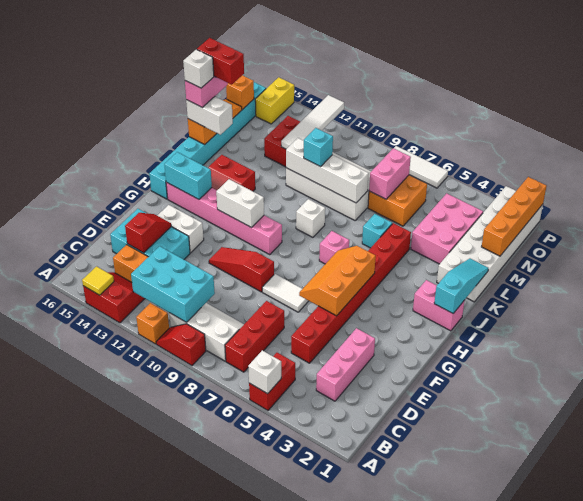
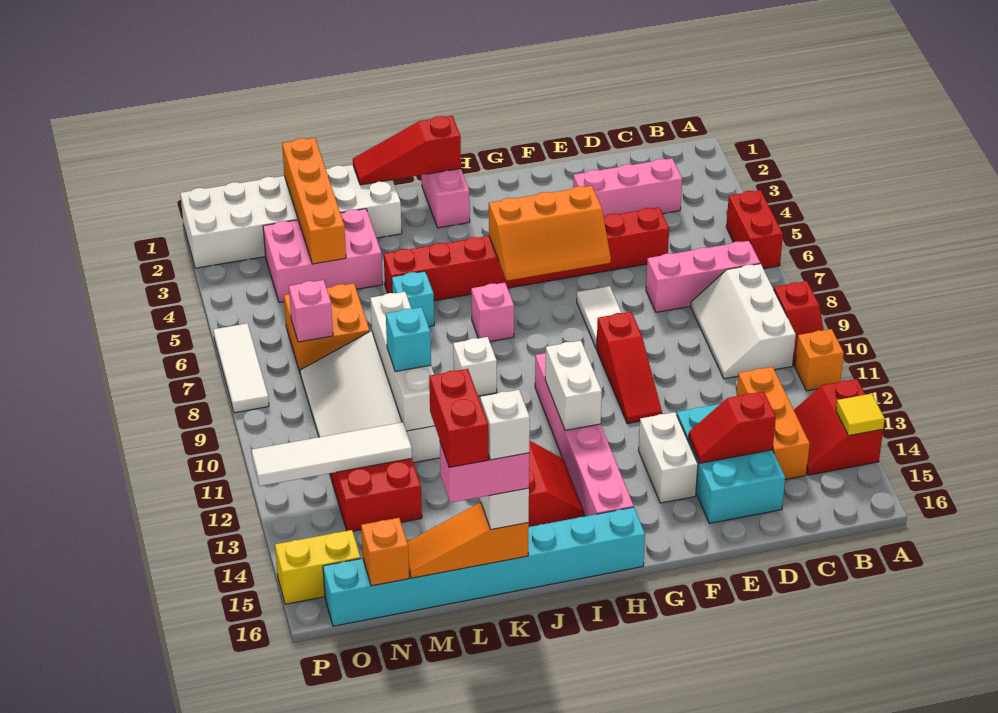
red brick A5:B5 level 1 -> red brick A5:A6 level 1
white brick A5 level 2 -> none
red brick B7:D7 level 1 -> pink brick B7:D7 level 1
cyan brick B10:C12 level 2 -> none
cyan brick H14:H15 level 2 -> none
cyan slope I1:K1 level 2 top I -> red slope I1:K1 level 2 top I
orange brick M1:P1 level 2 -> orange brick M1:M4 level 2
pink brick M7:N7 level 2 -> pink brick N7 level 2

